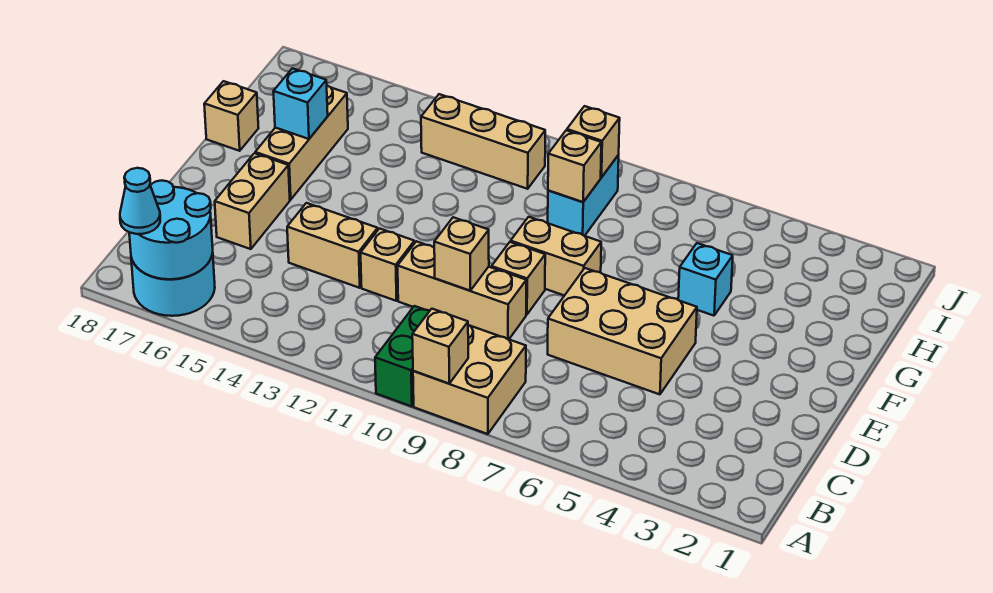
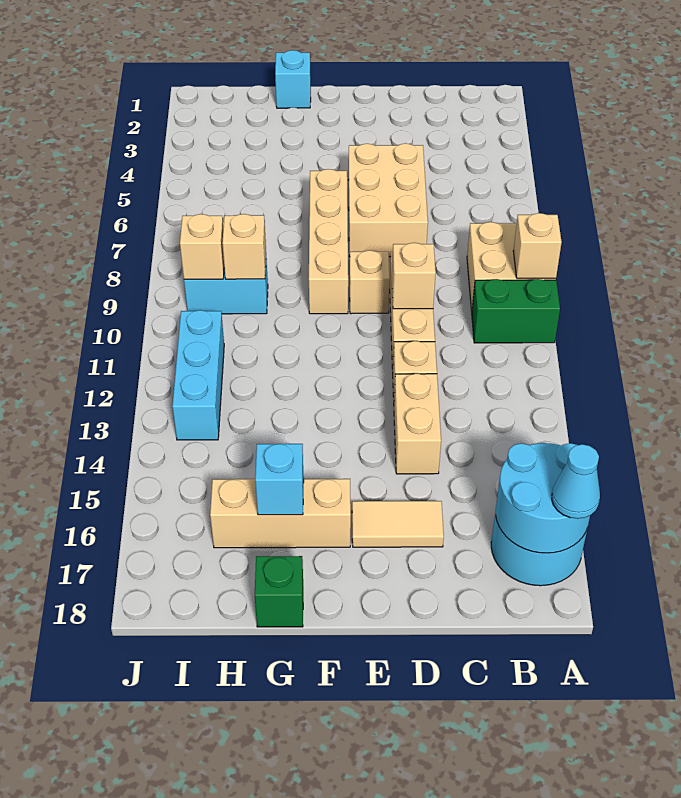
tan brick D16:E16 level 1 -> tan tile D16:E16 level 1
tan brick F8:F9 level 1 -> tan brick F6:F9 level 1
cyan brick G5 level 1 -> cyan brick G1 level 1
tan brick G18 level 1 -> green brick G18 level 1
tan brick I11:I13 level 1 -> cyan brick I11:I13 level 1

